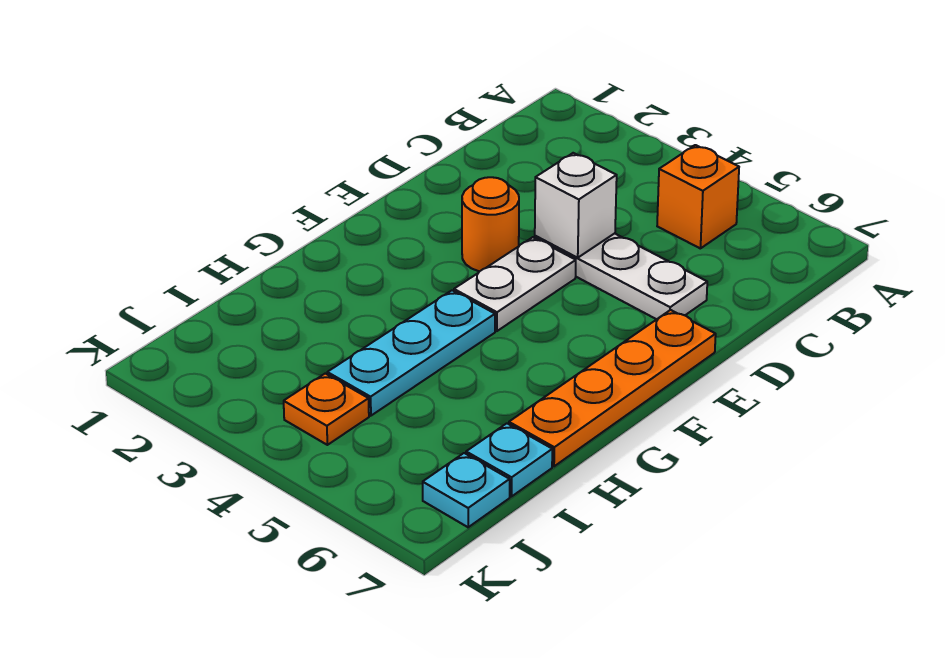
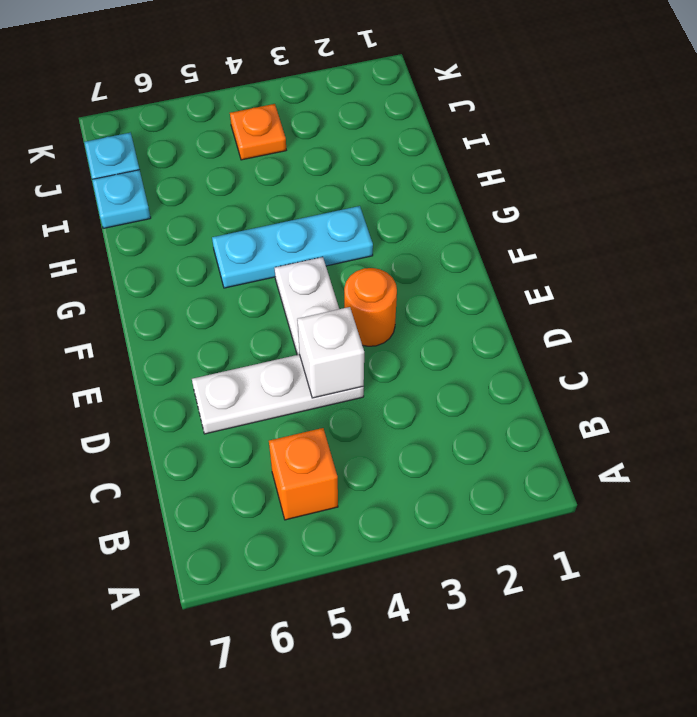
orange plate E7:H7 level 1 -> none
cyan plate G4:I4 level 1 -> cyan plate G3:G5 level 1

